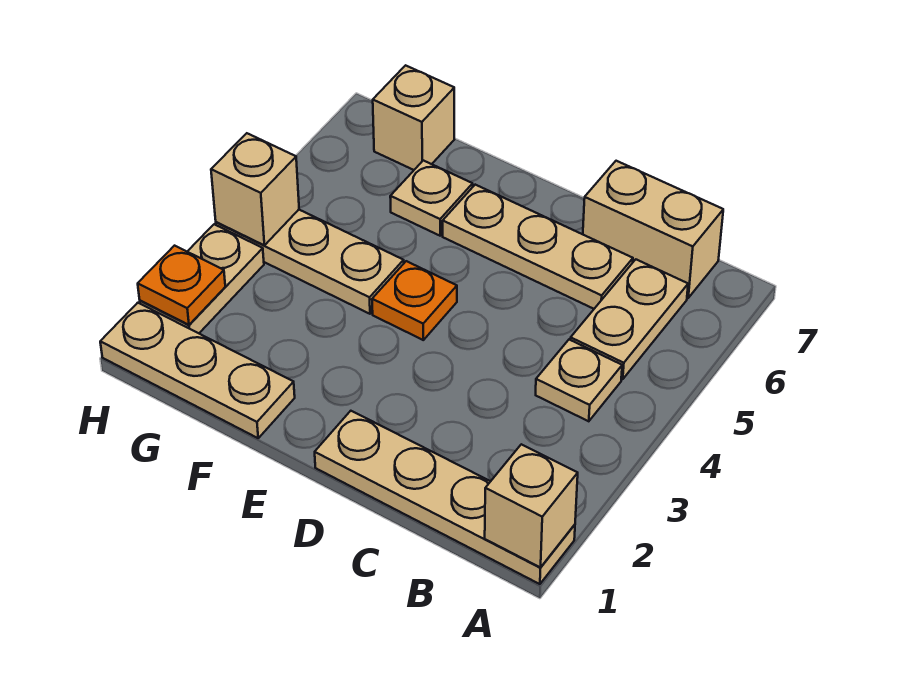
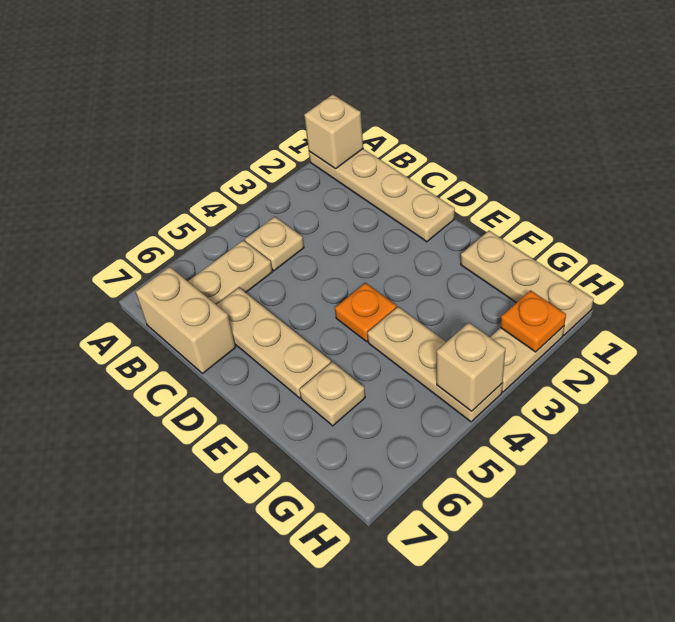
tan brick G7 level 1 -> none

